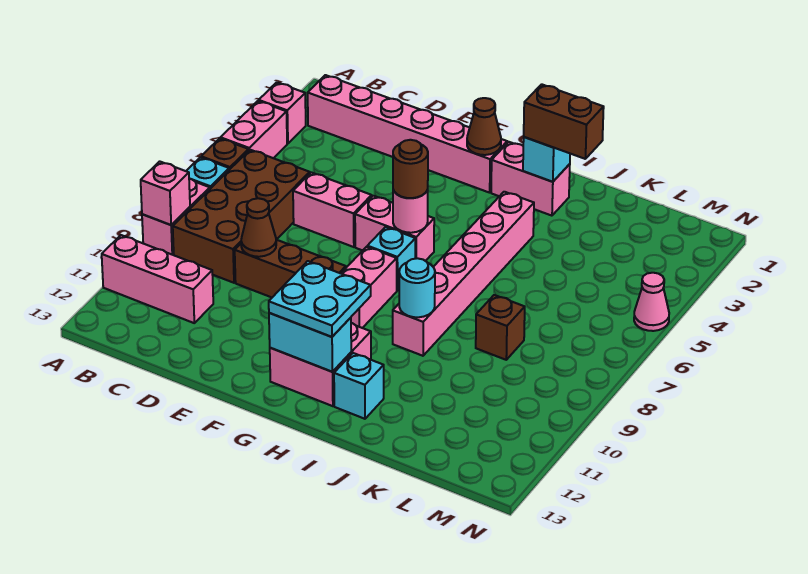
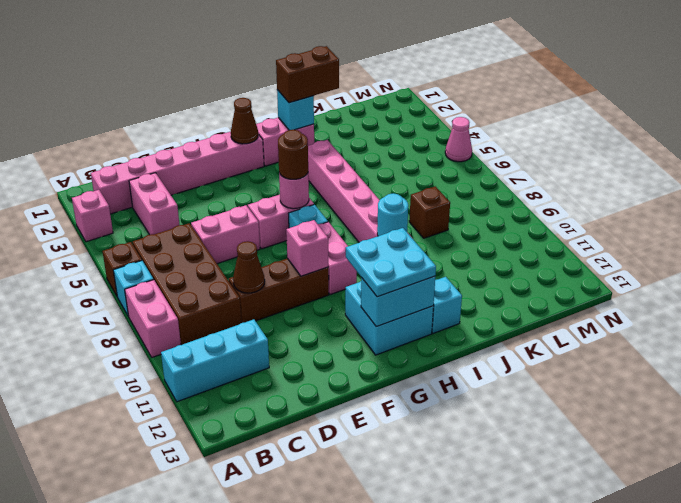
pink brick A4:A5 level 1 -> pink brick C3:C4 level 1
pink brick A9 level 2 -> pink brick F9 level 2
pink brick A11:C11 level 1 -> cyan brick A11:C11 level 1
pink brick G11:H12 level 1 -> cyan brick G11:H12 level 1

